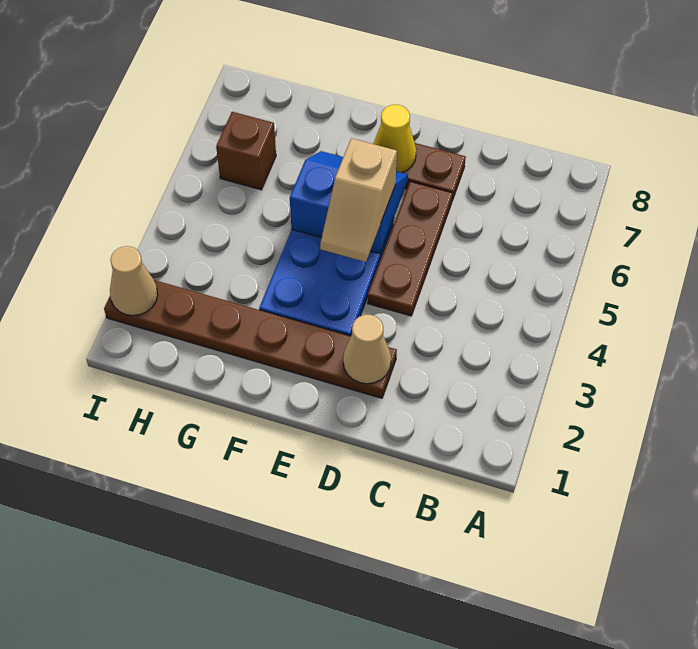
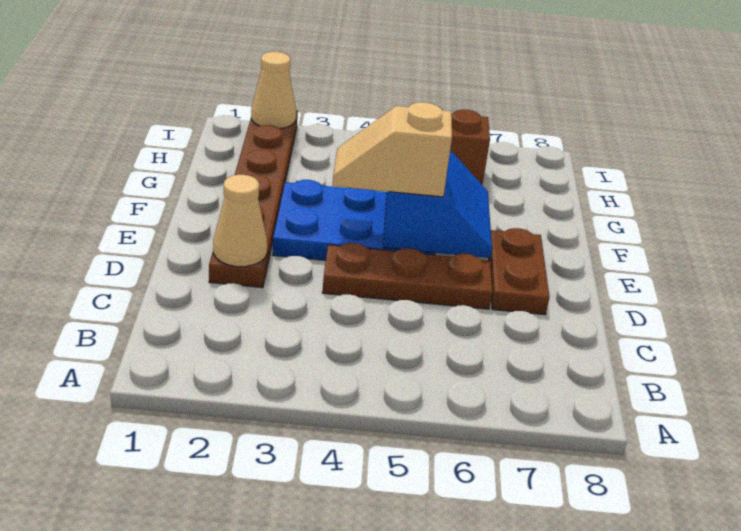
yellow cone E7 level 2 -> none

